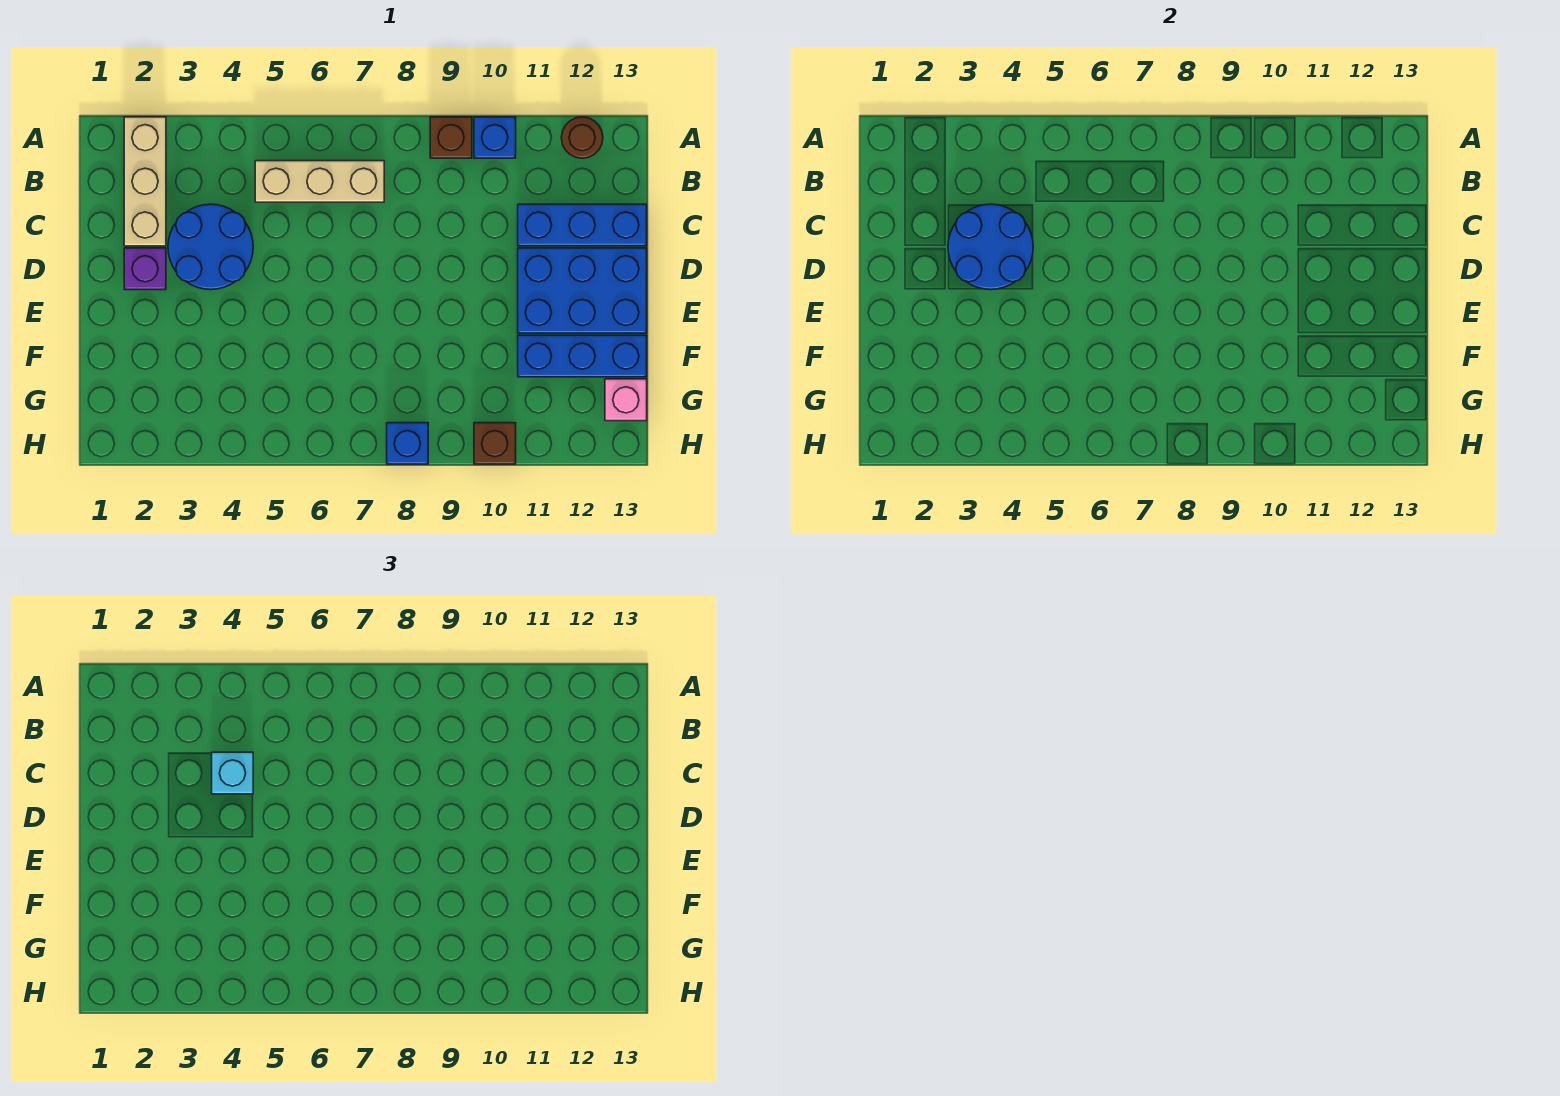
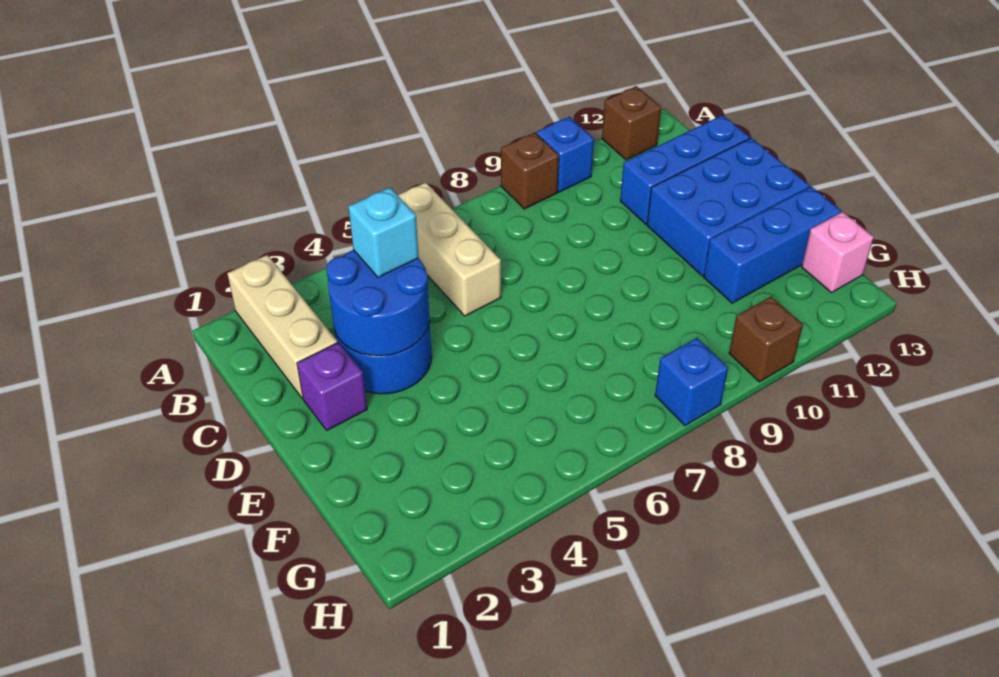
brown round brick A12 level 1 -> brown brick A12 level 1
tan brick B5:B7 level 1 -> tan brick A6:C6 level 1

